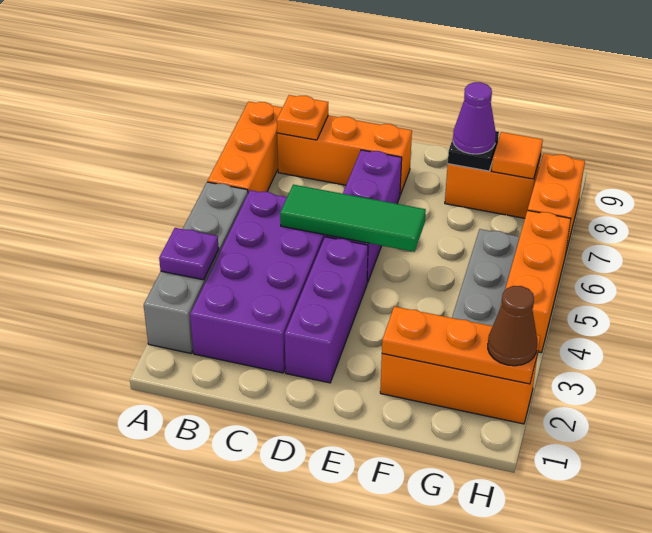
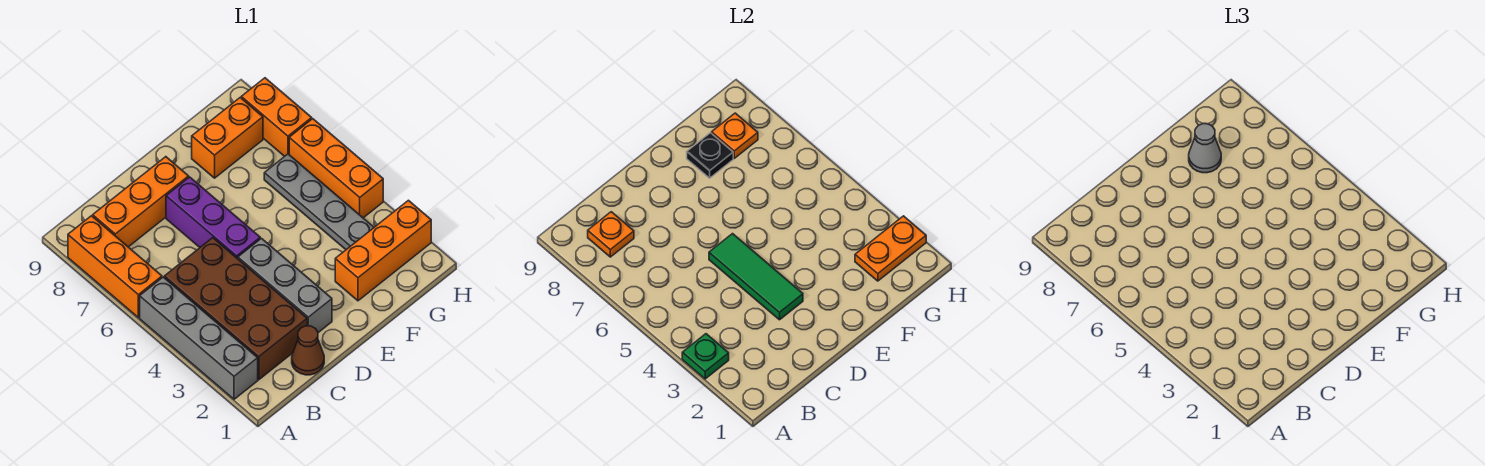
purple plate A3 level 2 -> green plate A3 level 2
purple brick B2:C5 level 1 -> brown brick B2:C5 level 1
green tile C5:E5 level 2 -> green tile D3:D5 level 2
purple brick D2:D4 level 1 -> grey brick D2:D4 level 1
orange plate F2:H2 level 2 -> orange plate G2:H2 level 2
purple cone F8 level 3 -> grey cone F8 level 3
orange tile G8 level 2 -> orange plate G8 level 2
brown cone H2 level 3 -> brown cone C1 level 1

